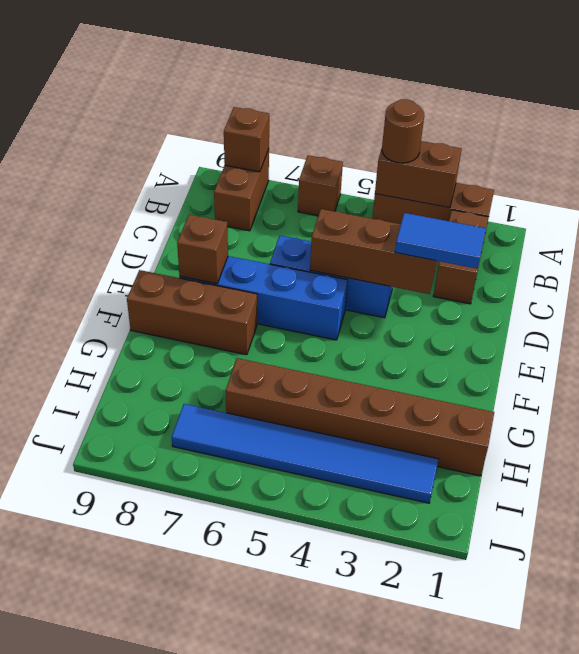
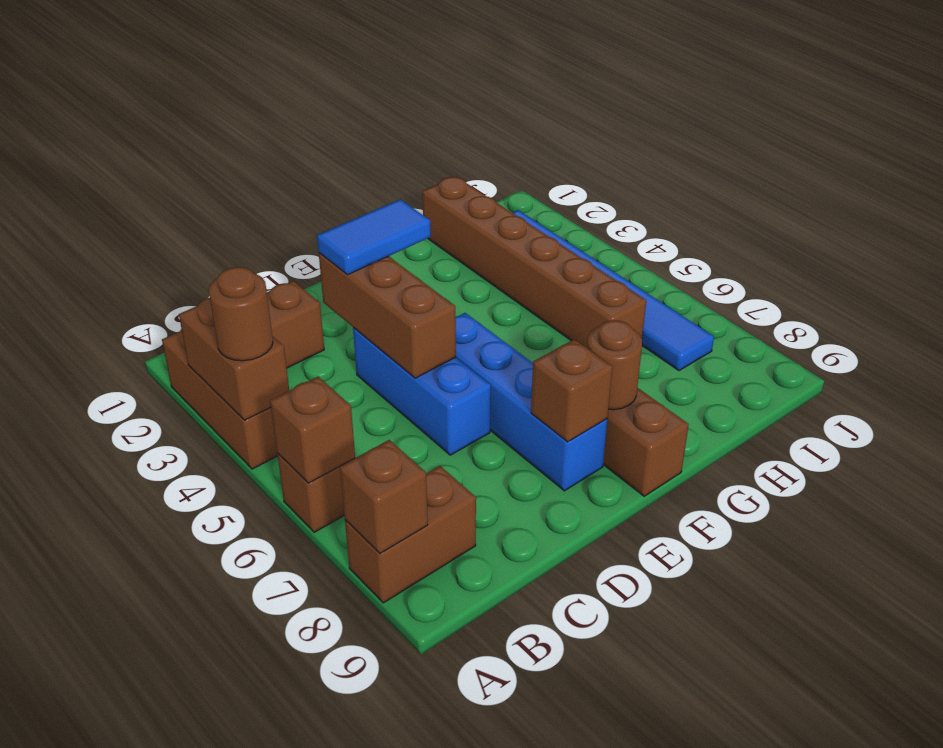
none -> brown brick A6 level 2
blue tile D2:D3 level 3 -> blue tile D3:E3 level 3
none -> brown round brick F8 level 2

